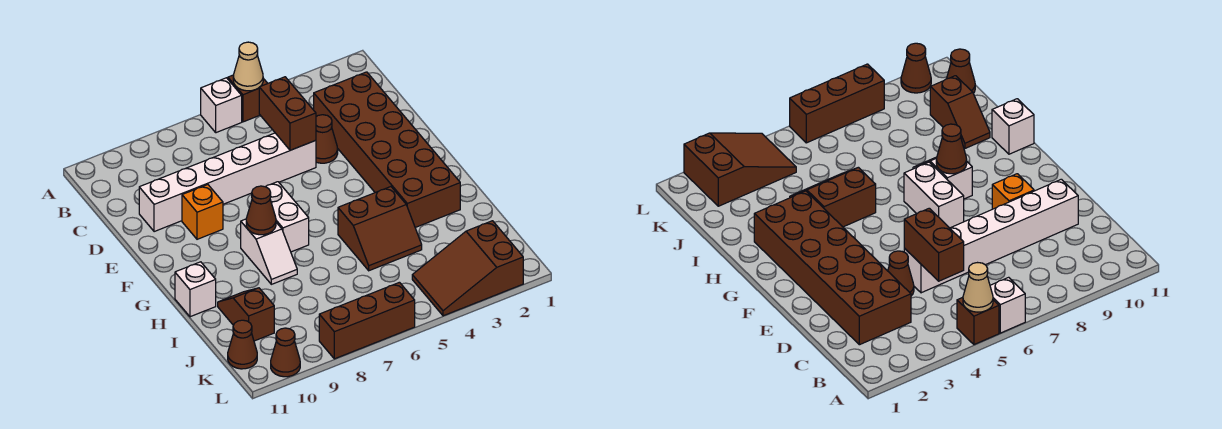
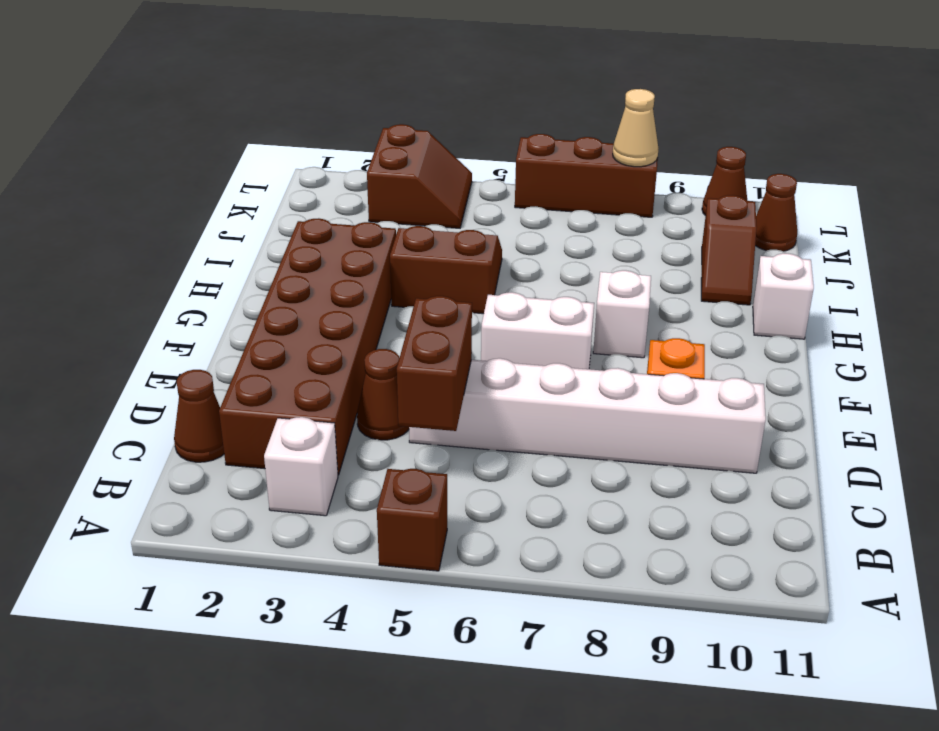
tan cone A5 level 2 -> tan cone L8 level 2
white brick A6 level 1 -> white brick B3 level 1
white brick F7:G7 level 1 -> white brick F6:F7 level 1
brown cone G8 level 2 -> brown cone C1 level 1
brown slope K2:L4 level 1 top 2 -> brown slope K3:L4 level 1 top 3

